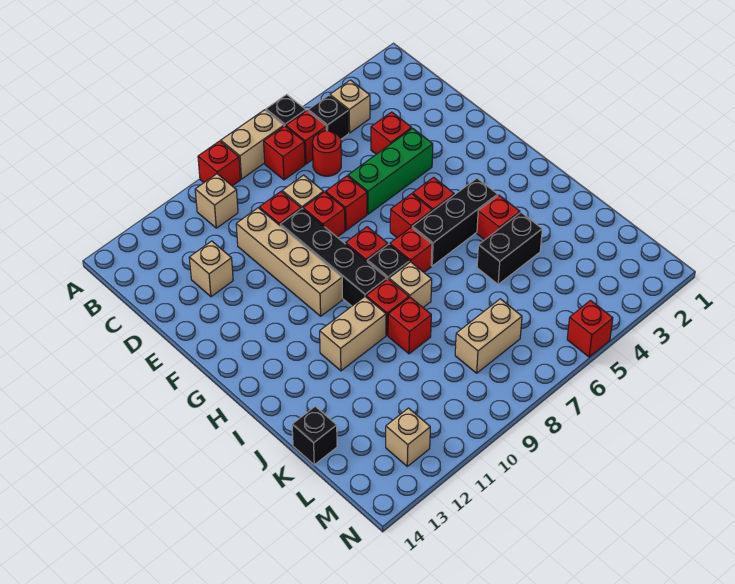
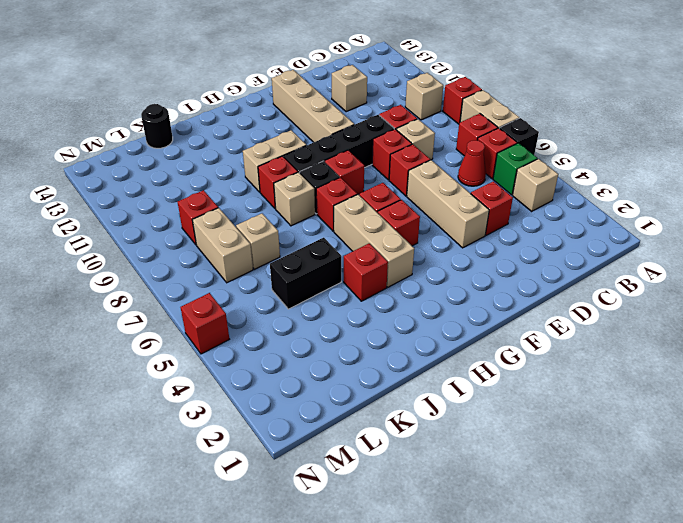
black brick B5 level 1 -> green brick B5 level 1
red round brick C6 level 1 -> red cone C6 level 1
tan brick D10:G10 level 1 -> tan brick F10:F13 level 1
green brick E4:E6 level 1 -> tan brick E4:E6 level 1
black brick H4:H6 level 1 -> tan brick H4:H6 level 1
tan brick I10:I11 level 1 -> tan brick H10:I10 level 1
black brick J4:J5 level 1 -> black brick J5:K5 level 1
red brick J9 level 1 -> red brick L9 level 1
black brick K14 level 1 -> black round brick K14 level 1
tan brick M12 level 1 -> tan brick K7 level 1

